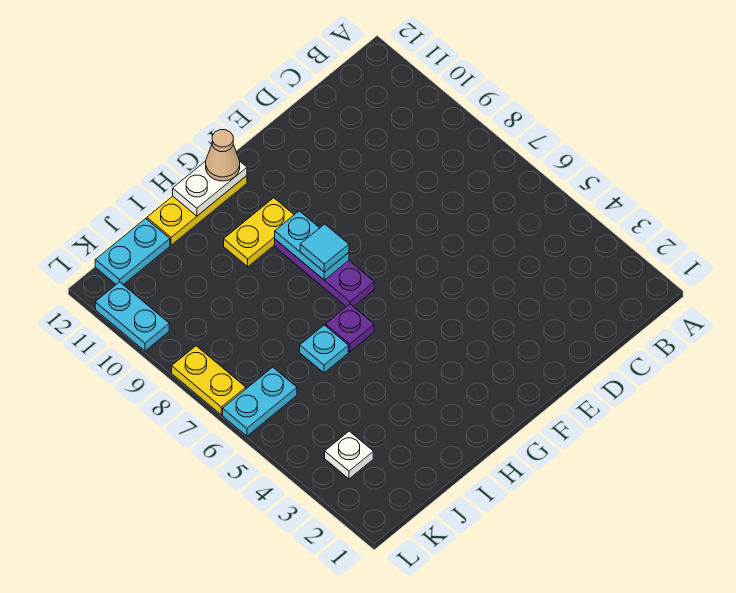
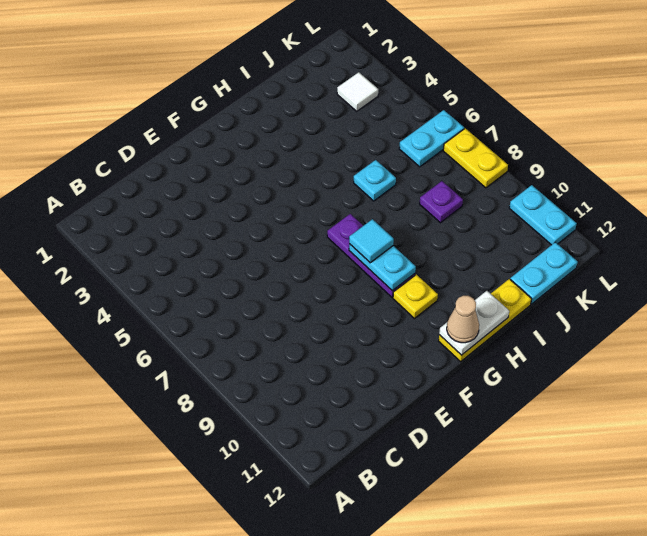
yellow plate G10:H10 level 1 -> yellow plate G10 level 1
purple plate H6 level 1 -> purple plate J8 level 1
white plate K3 level 1 -> white tile K3 level 1

